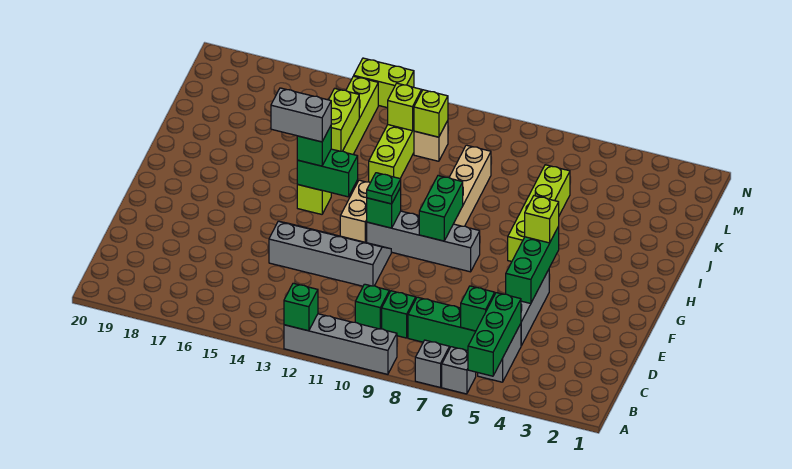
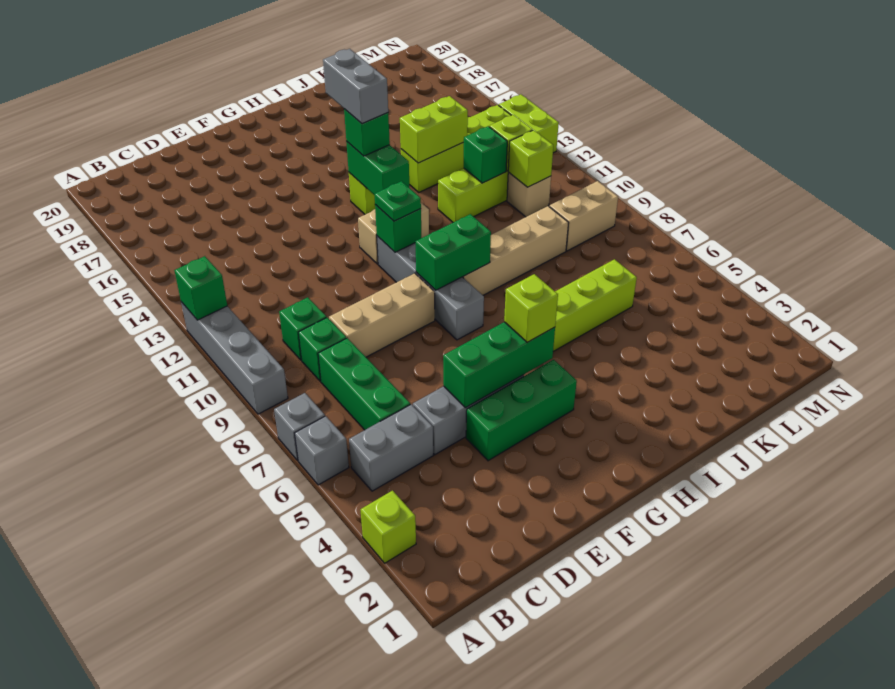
none -> lime brick A3 level 1
green brick A5:C5 level 2 -> green brick E4:G4 level 1
green brick C6 level 2 -> green brick K12 level 2
none -> tan brick D9:F9 level 1
grey slope E11:F14 level 1 top E -> none
none -> tan brick L9:M9 level 1

